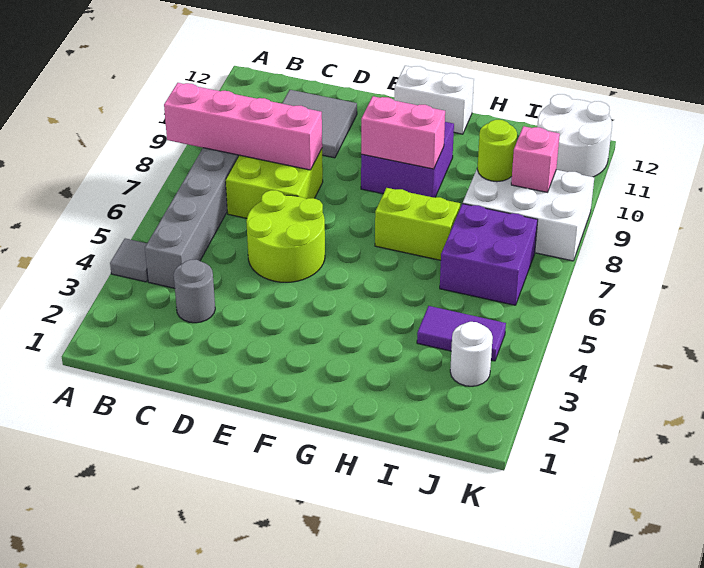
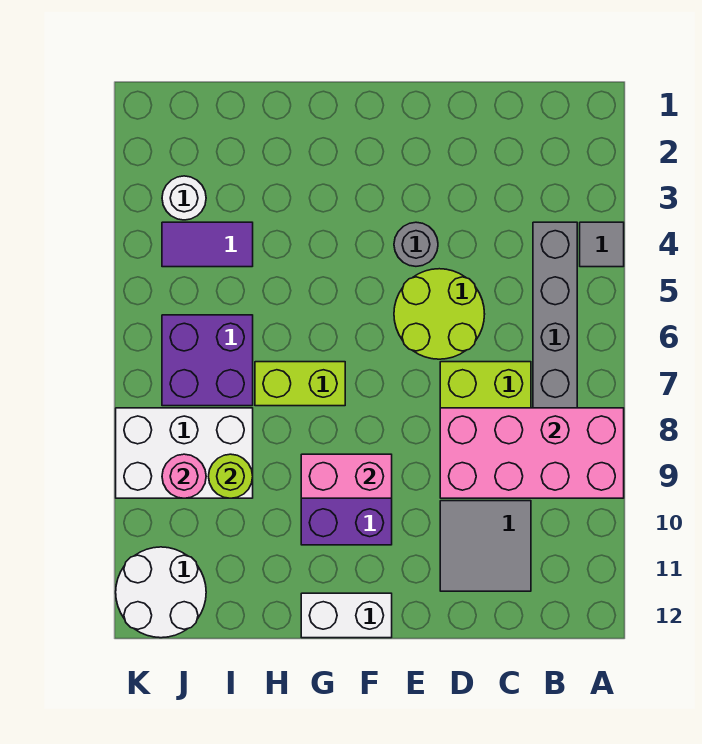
pink brick A8:D8 level 2 -> pink brick A8:D9 level 2
grey round brick C3 level 1 -> grey round brick E4 level 1
pink brick J9 level 2 -> pink round brick J9 level 2

